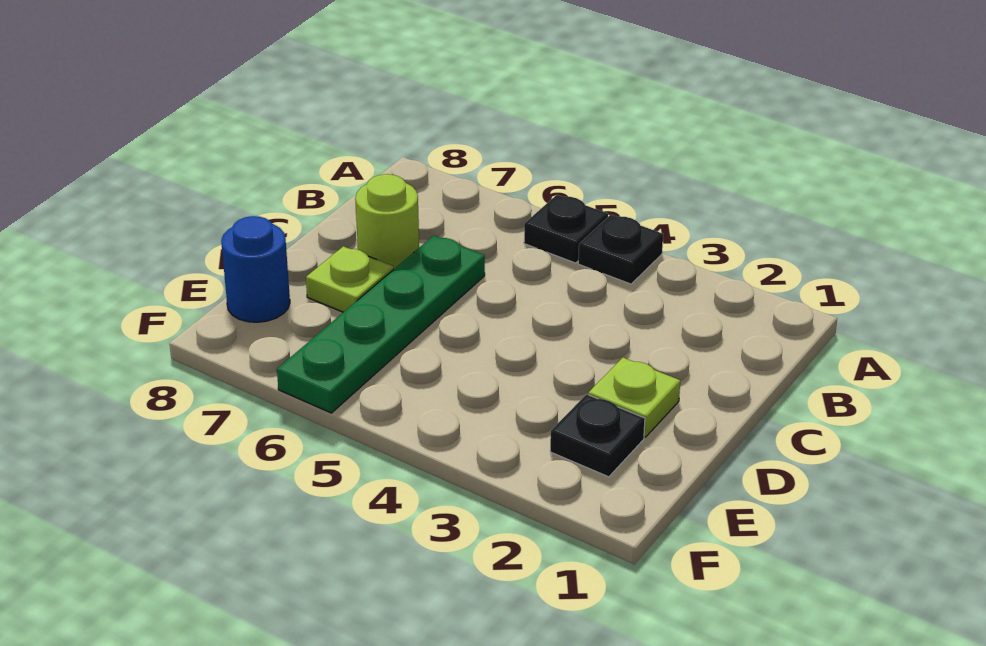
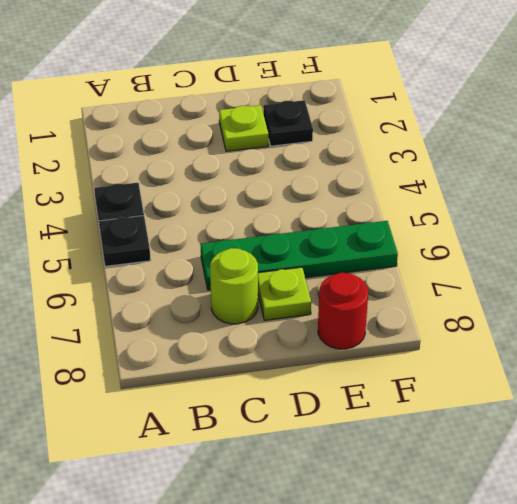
blue round brick E8 level 1 -> red round brick E8 level 1

